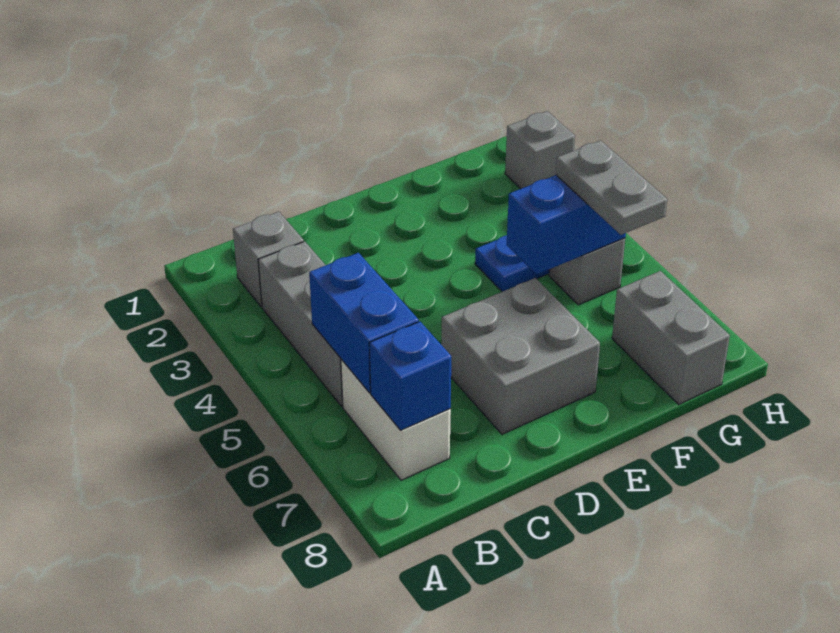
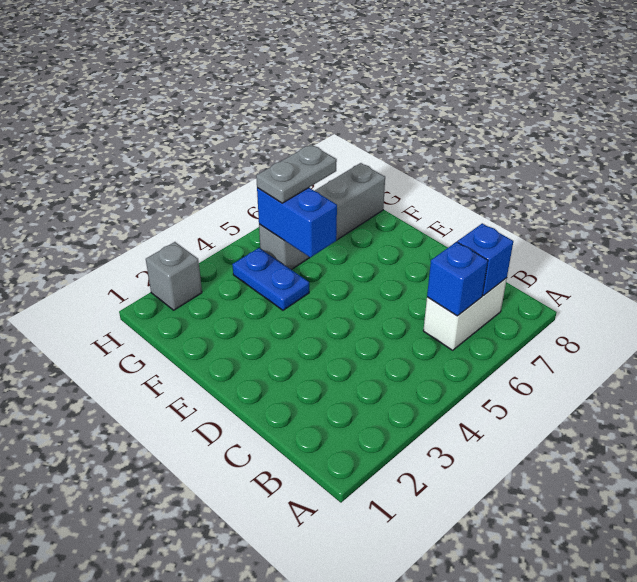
grey brick B2 level 1 -> none
grey brick B3:B5 level 1 -> none
blue brick B5:B6 level 2 -> blue brick B6 level 2
grey brick D6:E7 level 1 -> none

